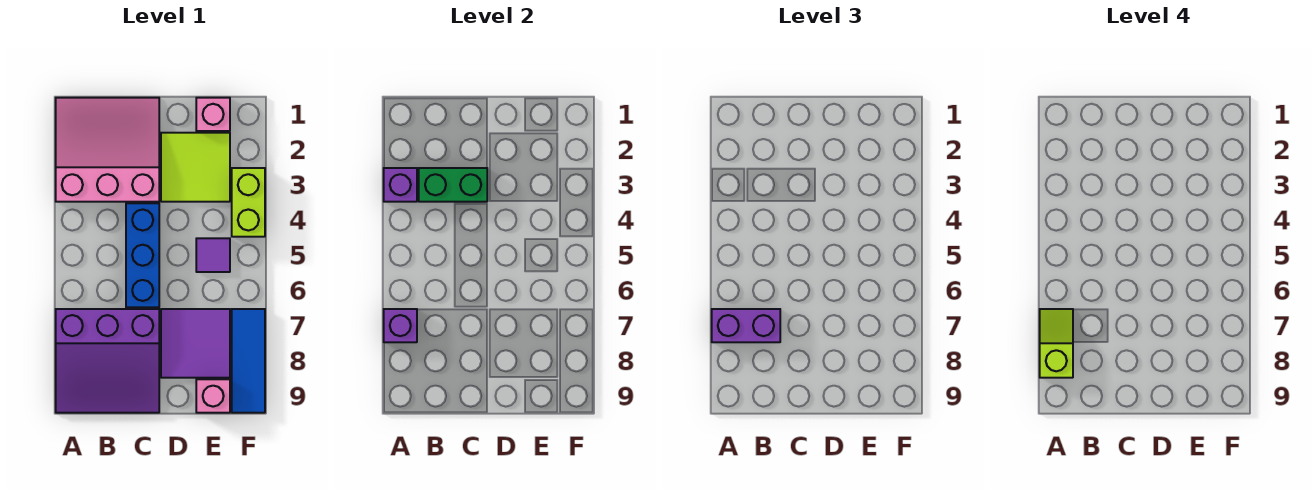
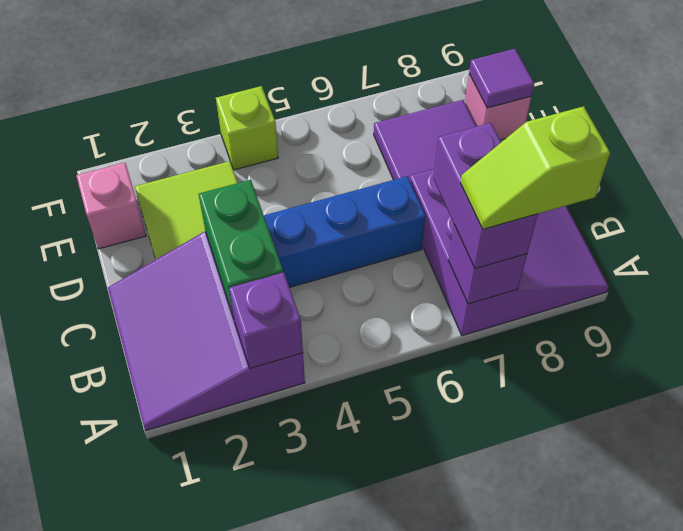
pink slope A1:C3 level 1 top 3 -> purple slope A1:C3 level 1 top 3
purple tile E5 level 1 -> purple tile E9 level 2
lime brick F3:F4 level 1 -> lime brick F4 level 1
blue tile F7:F9 level 1 -> none

